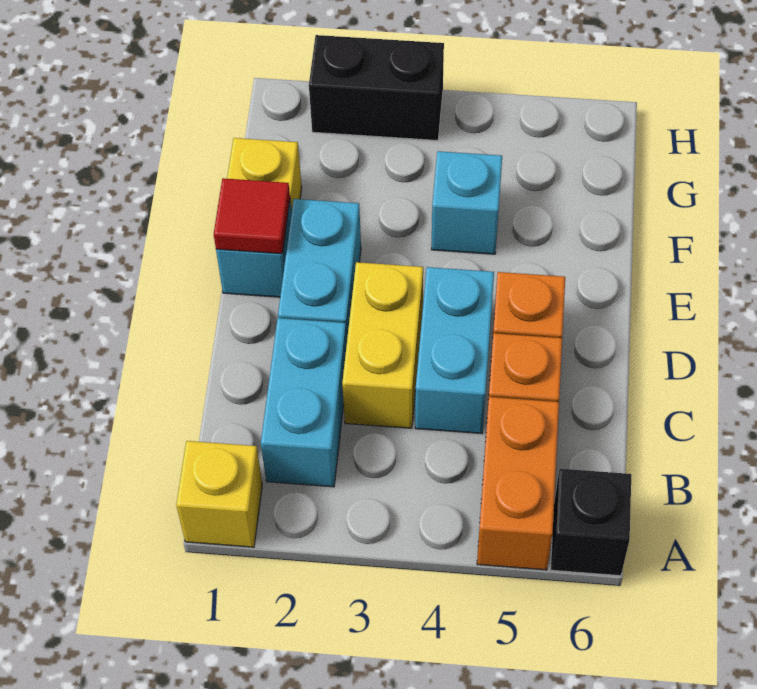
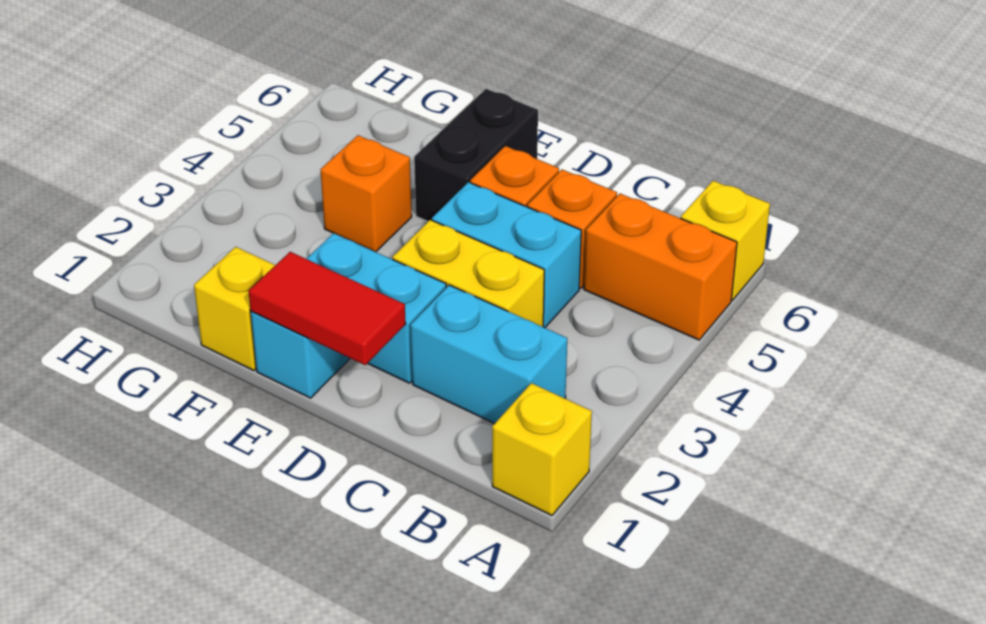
black brick A6 level 1 -> yellow brick A6 level 1
red tile E1 level 2 -> red tile D1:E1 level 2
cyan brick F4 level 1 -> orange brick F4 level 1
black brick H2:H3 level 1 -> black brick E5:E6 level 1

